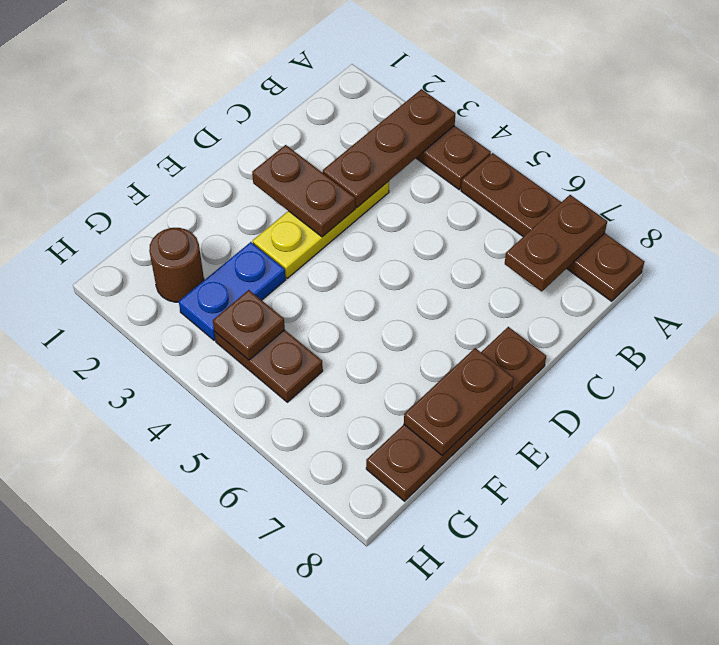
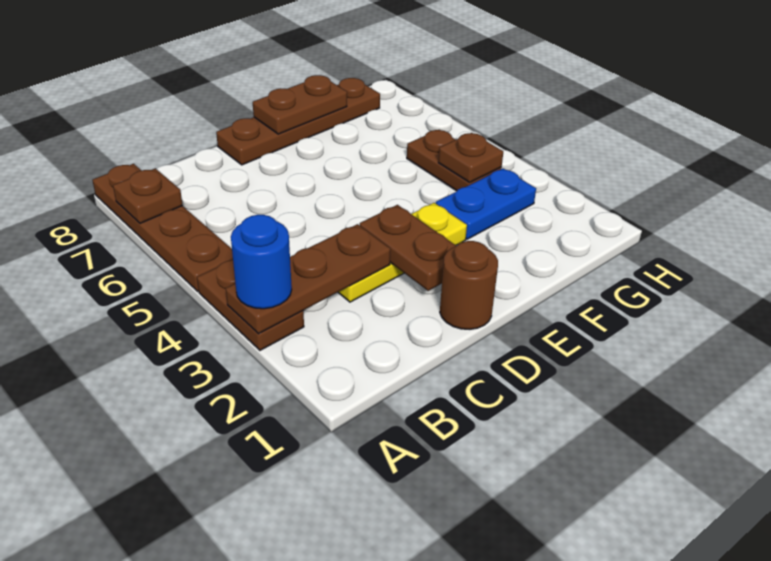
none -> blue round brick A3 level 3
brown plate A7:B7 level 2 -> brown plate A7 level 2
brown round brick G2 level 1 -> brown round brick D1 level 1

